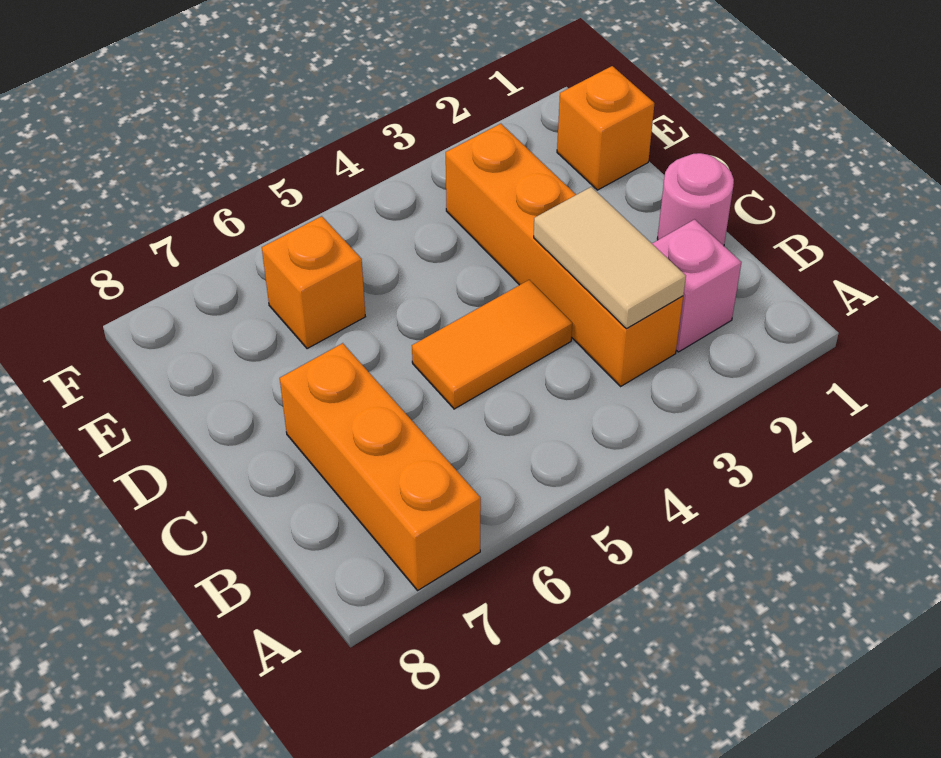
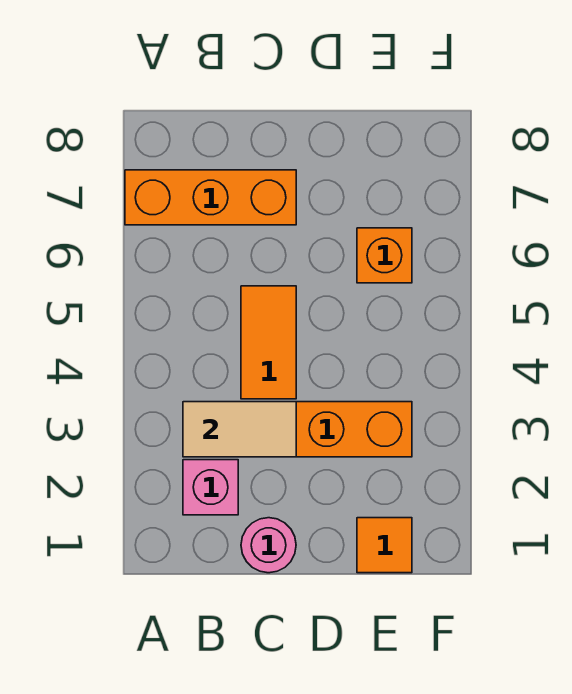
orange brick E1 level 1 -> orange tile E1 level 1

